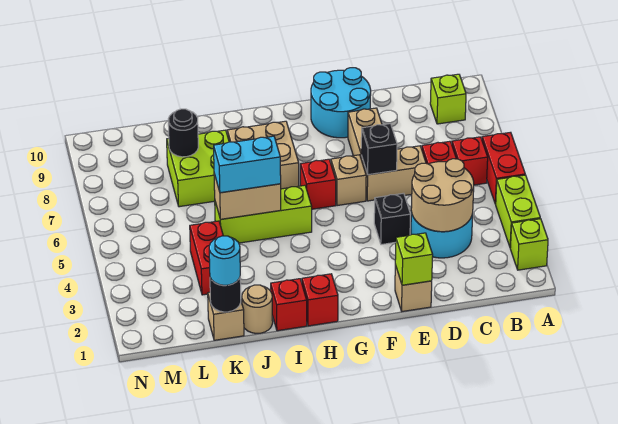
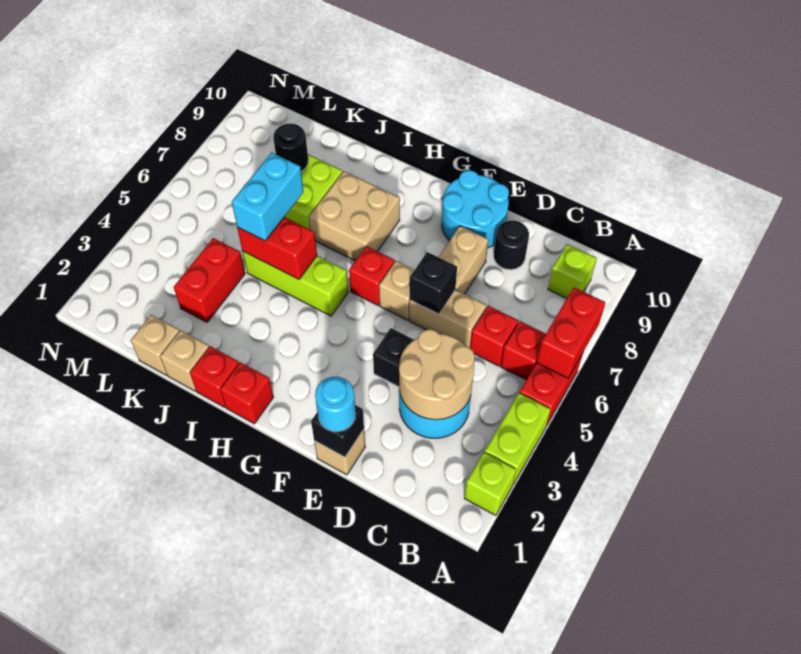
none -> red brick A6:A7 level 2
lime brick E1 level 2 -> black brick E1 level 2
tan brick I5:J5 level 2 -> red brick I5:J5 level 2
cyan brick I5:J5 level 3 -> cyan brick J5:J6 level 3
tan round brick J1 level 1 -> tan brick J1 level 1
black round brick K1 level 2 -> black round brick D9 level 1
cyan round brick K1 level 3 -> cyan round brick E1 level 3

